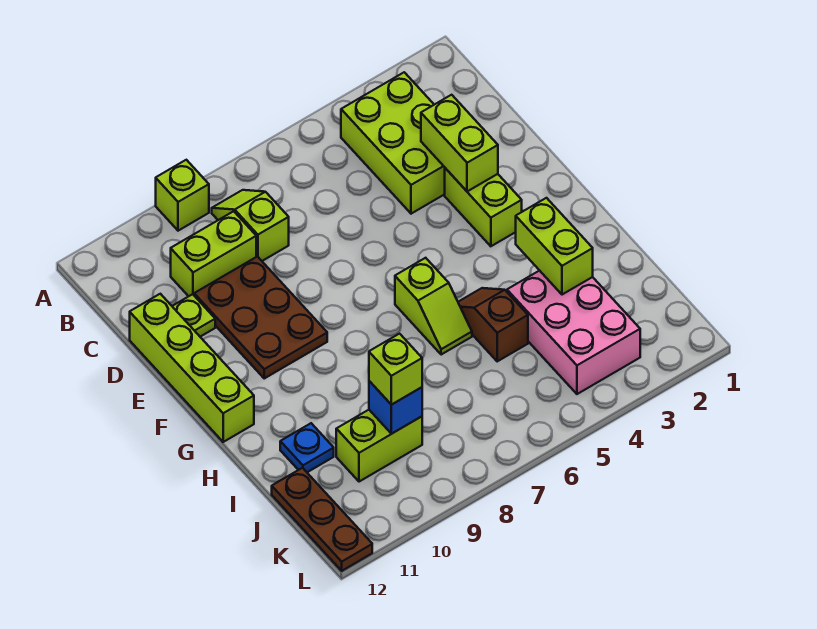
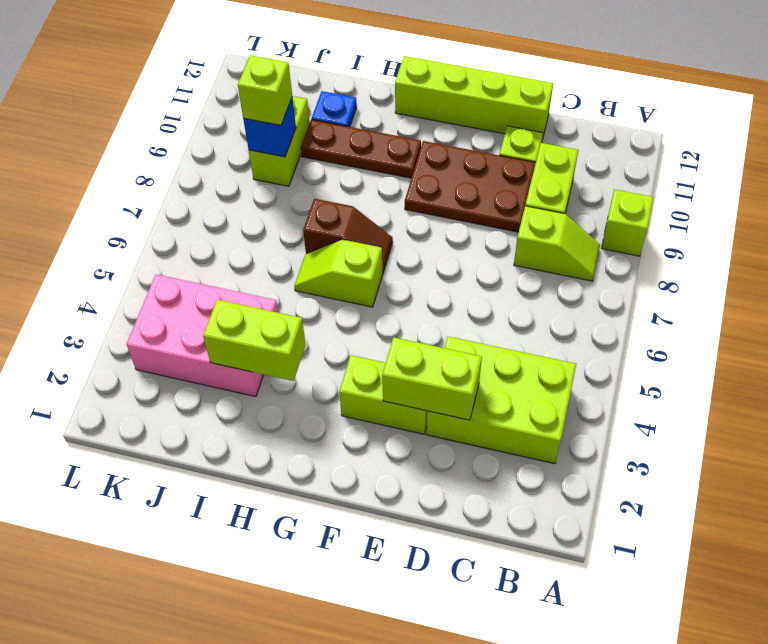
brown slope H5:I5 level 1 top I -> brown slope G7:H7 level 1 top H
brown plate J12:L12 level 1 -> brown plate G10:I10 level 1

